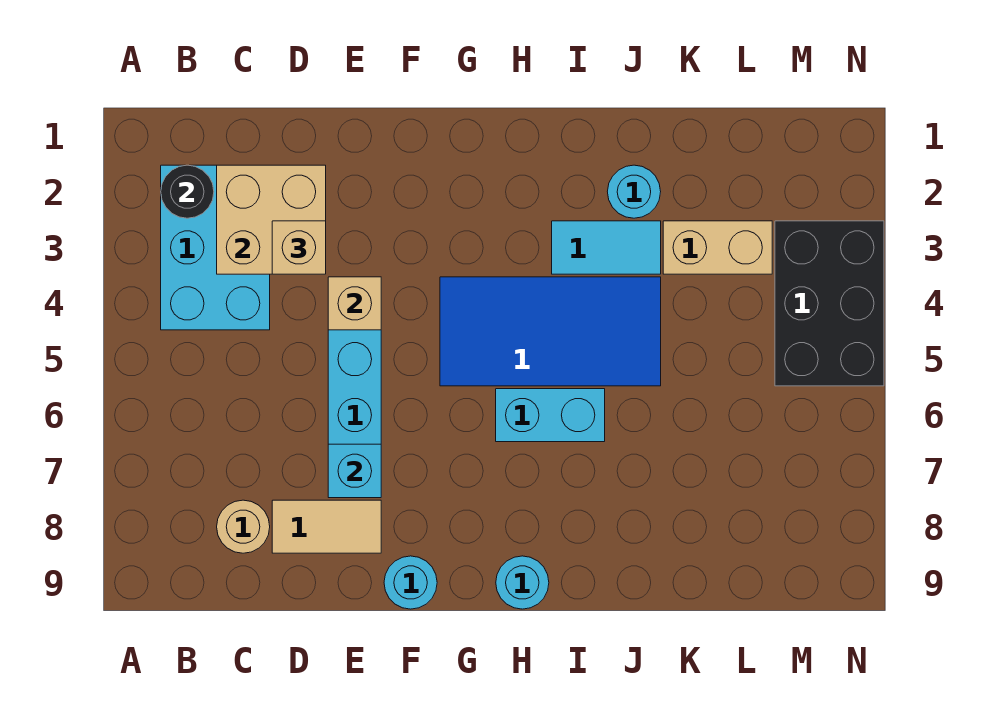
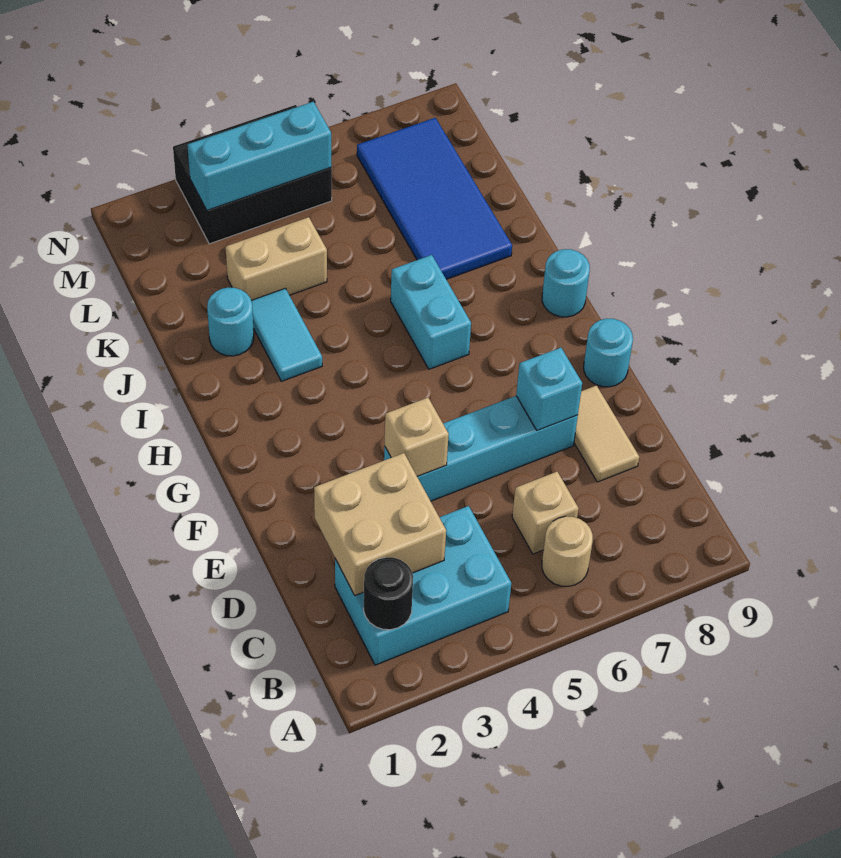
tan round brick C8 level 1 -> tan round brick B6 level 1
tan brick D3 level 3 -> tan brick C6 level 1
blue tile G4:J5 level 1 -> blue tile J7:M8 level 1
tan brick K3:L3 level 1 -> tan brick K3:K4 level 1
none -> cyan brick M3:M5 level 2

